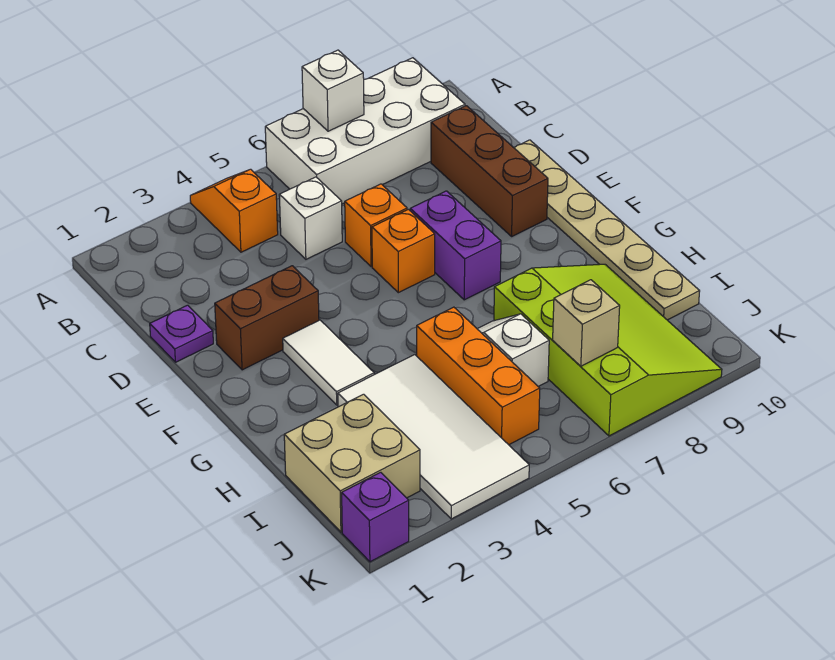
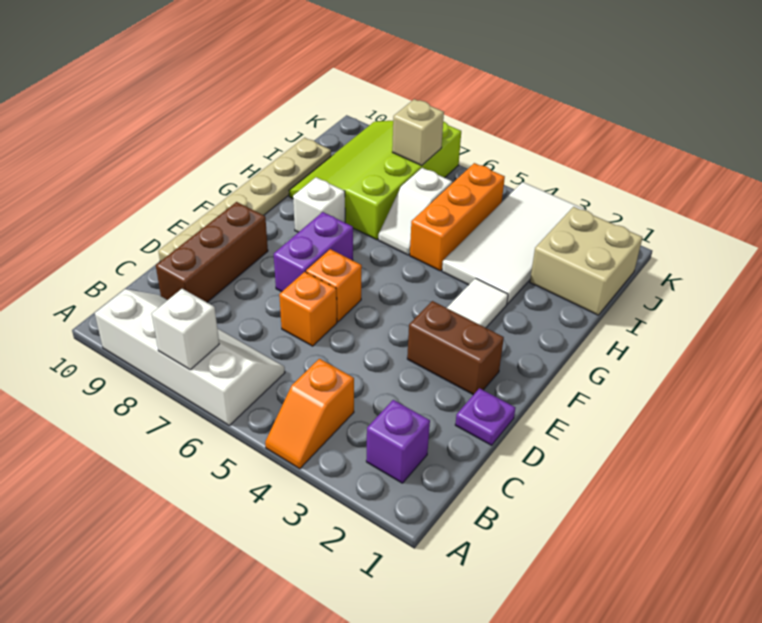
white brick A6:B9 level 1 -> white slope A6:B9 level 1 top A
white brick C5 level 1 -> white brick G8 level 1
purple brick K1 level 1 -> purple brick B2 level 1

